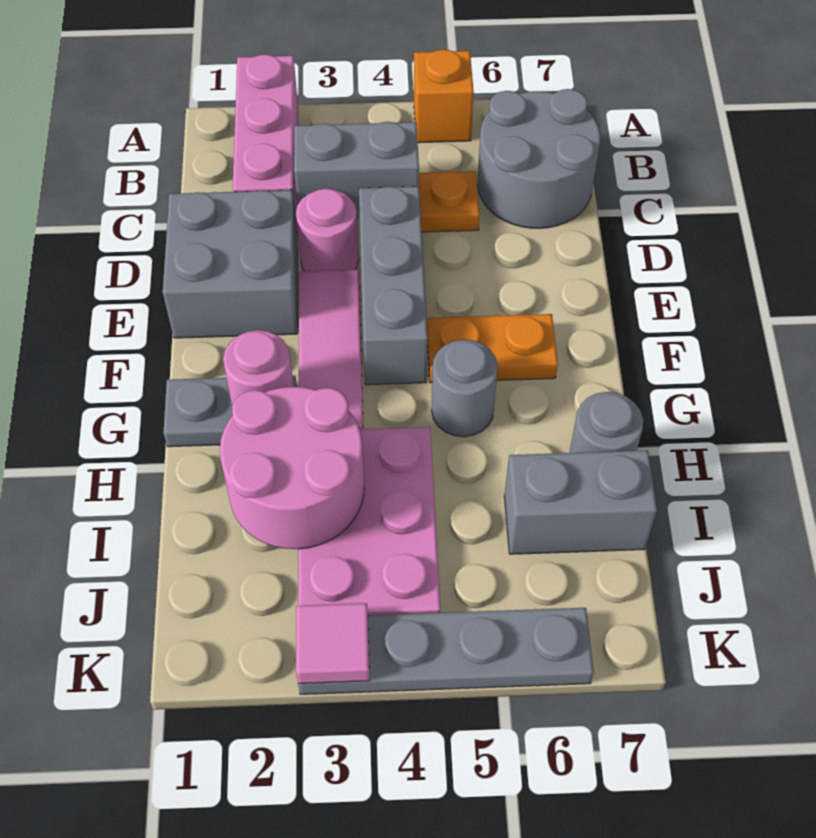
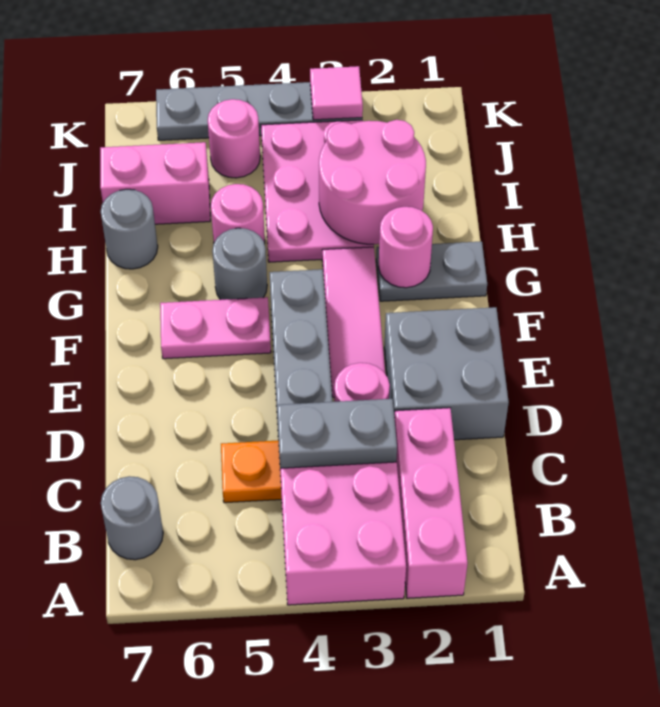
none -> pink brick A3:B4 level 1
orange brick A5 level 1 -> none
grey round brick B6:C7 level 1 -> grey round brick B7 level 1
orange plate F5:F6 level 1 -> pink plate F5:F6 level 1
none -> pink round brick H5 level 1
grey brick I6:I7 level 1 -> pink brick I6:I7 level 1
none -> pink round brick J5 level 1

